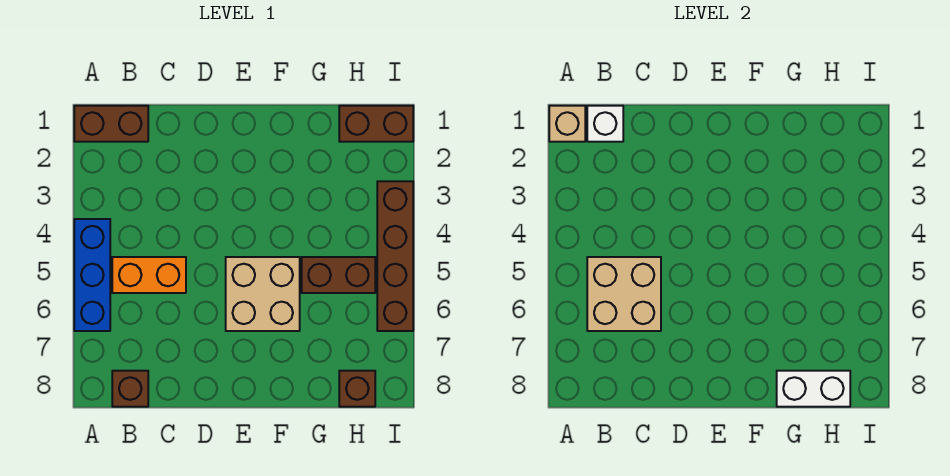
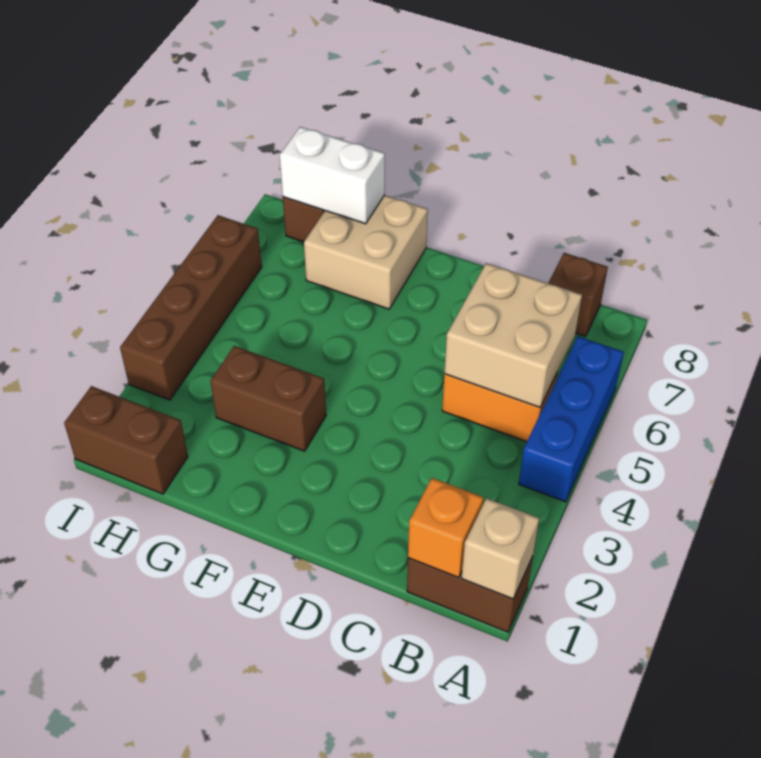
white brick B1 level 2 -> orange brick B1 level 2
tan brick E5:F6 level 1 -> tan brick F7:G8 level 1
brown brick G5:H5 level 1 -> brown brick F3:G3 level 1

